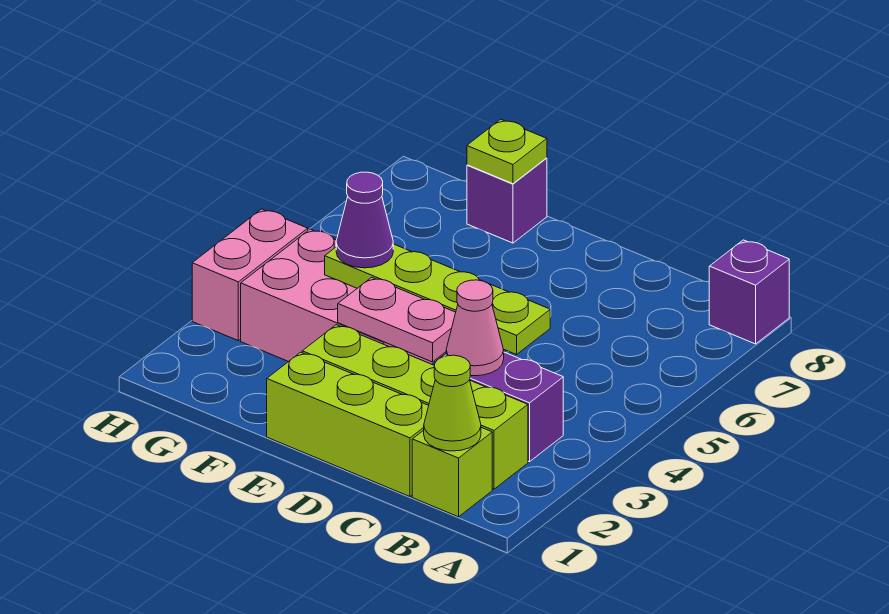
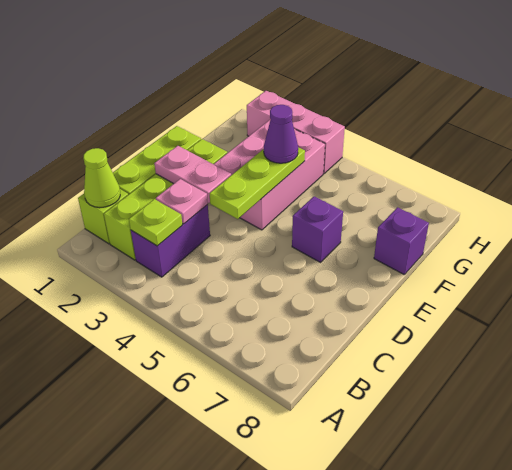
purple brick A8 level 1 -> purple brick E6 level 1
pink cone C3 level 2 -> pink plate C3 level 2
lime plate C4:F4 level 2 -> lime plate D4:F4 level 2
pink plate D3:E3 level 2 -> pink plate D2:D3 level 2
lime plate F8 level 2 -> lime plate B3 level 2
pink brick H3:H4 level 1 -> pink brick H2:H4 level 1

